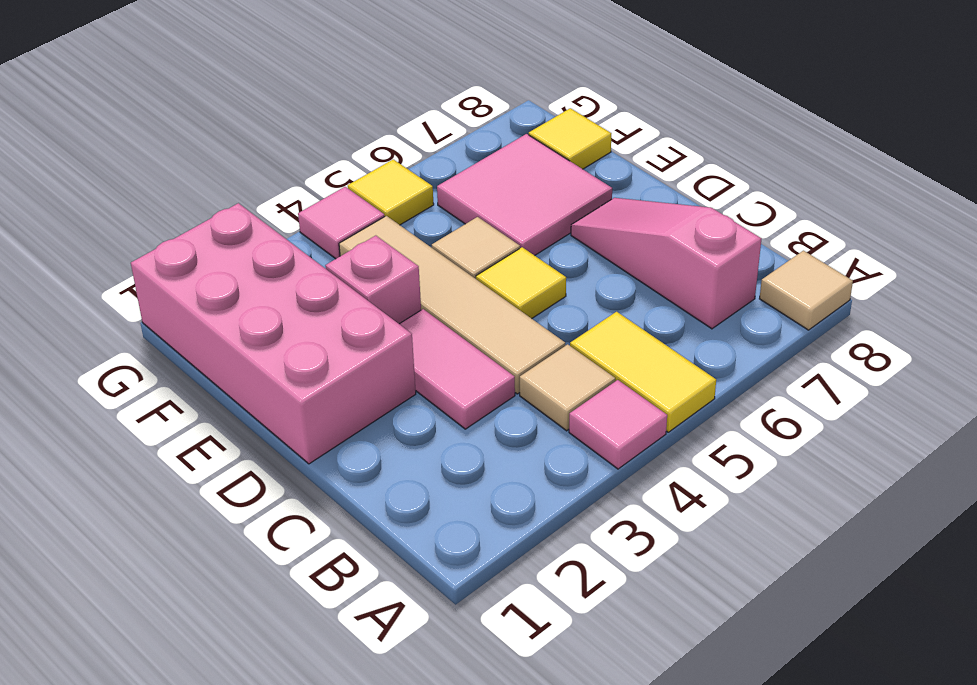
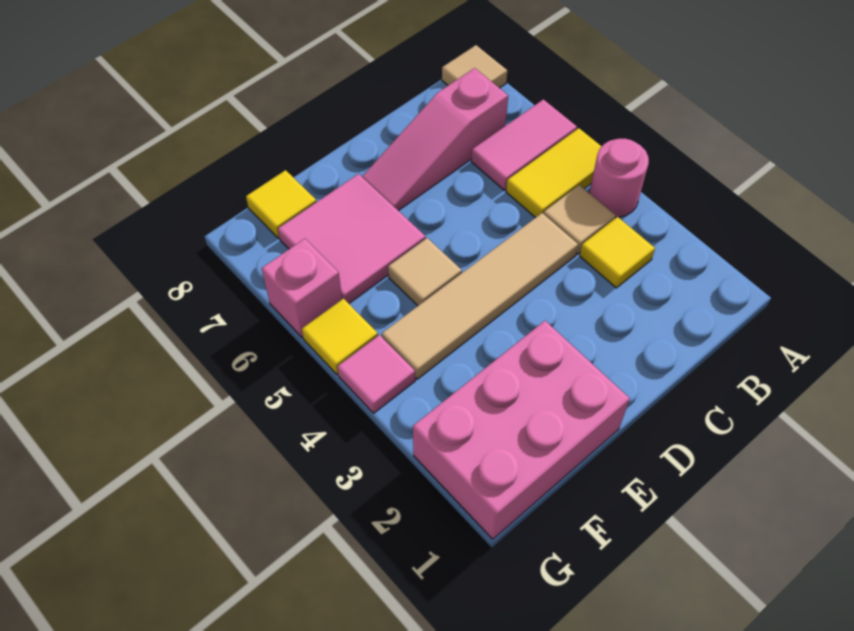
pink tile A4 level 1 -> pink round brick A4 level 1
pink tile C3:D3 level 1 -> pink tile A6:B6 level 1
pink brick D1:G2 level 1 -> pink brick E1:G2 level 1
yellow tile D5 level 1 -> yellow tile B3 level 1
pink brick E3 level 1 -> pink brick G6 level 1

